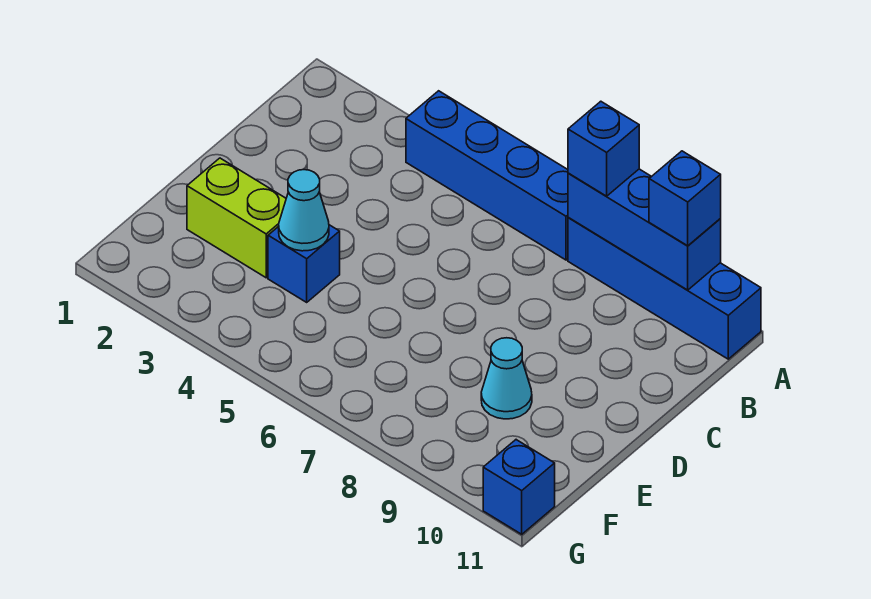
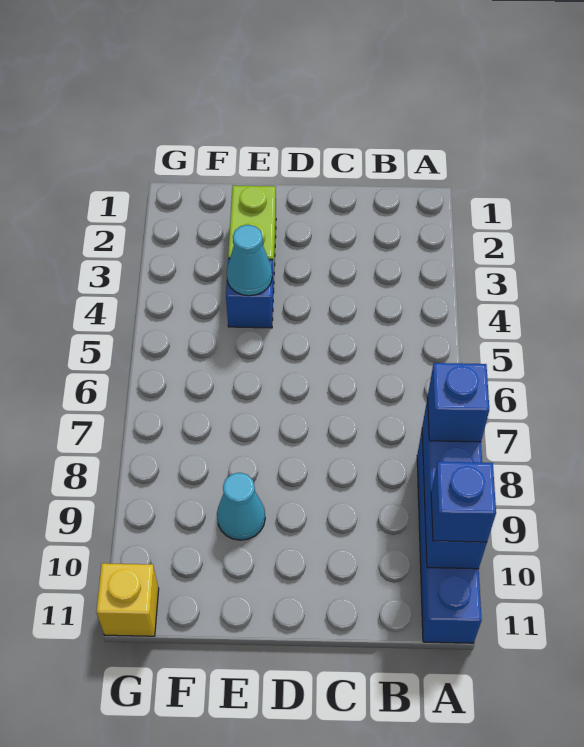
blue brick A4:A7 level 1 -> none
blue brick G11 level 1 -> yellow brick G11 level 1

